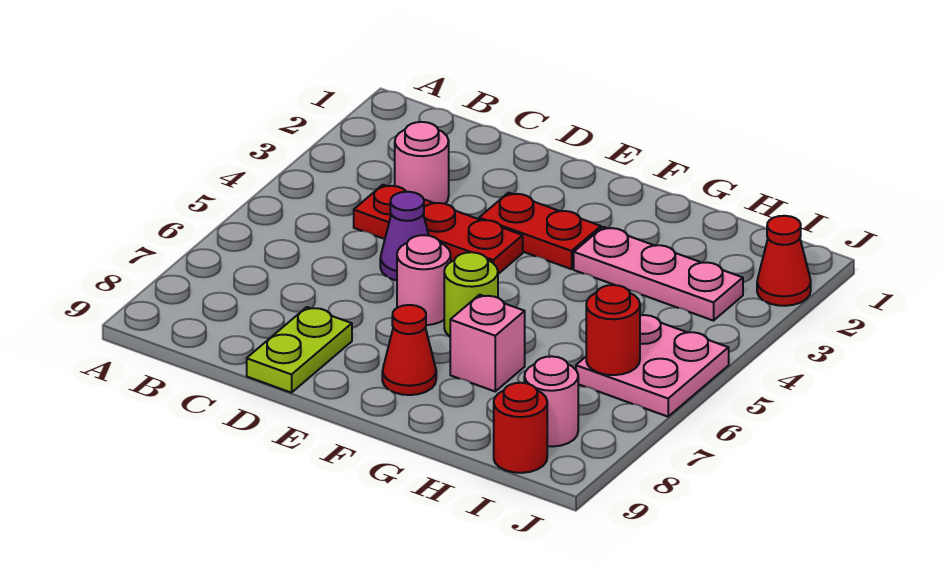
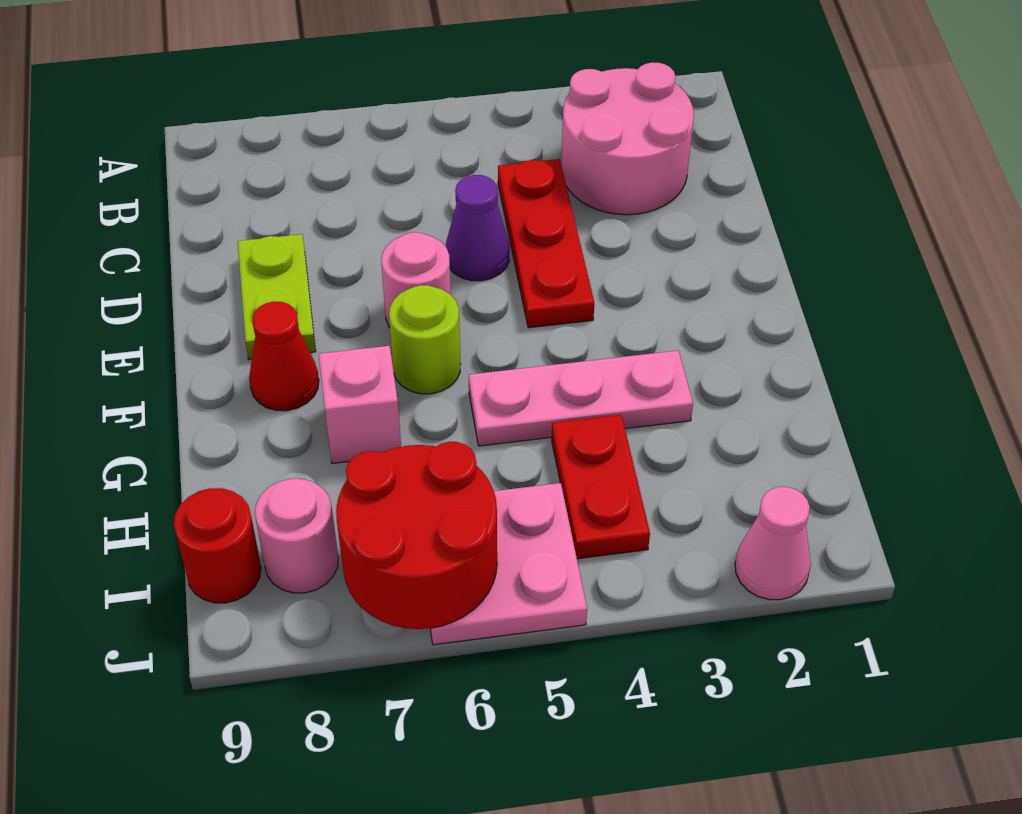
pink round brick C3 level 1 -> pink round brick B2:C3 level 1
lime plate D8:D9 level 1 -> lime plate D8:E8 level 1
red plate E3:F3 level 1 -> red plate H4:I4 level 1
pink plate G3:I3 level 1 -> pink plate G3:G5 level 1
red round brick I6 level 2 -> red round brick I6:J7 level 2
red cone J2 level 1 -> pink cone J2 level 1

